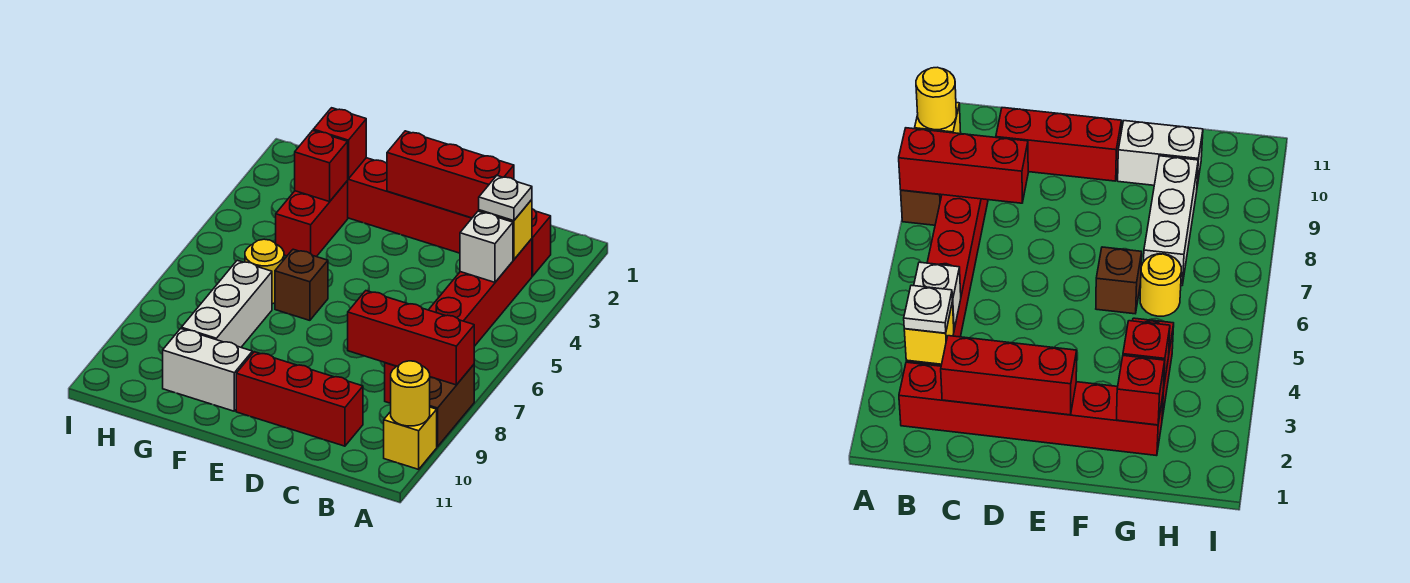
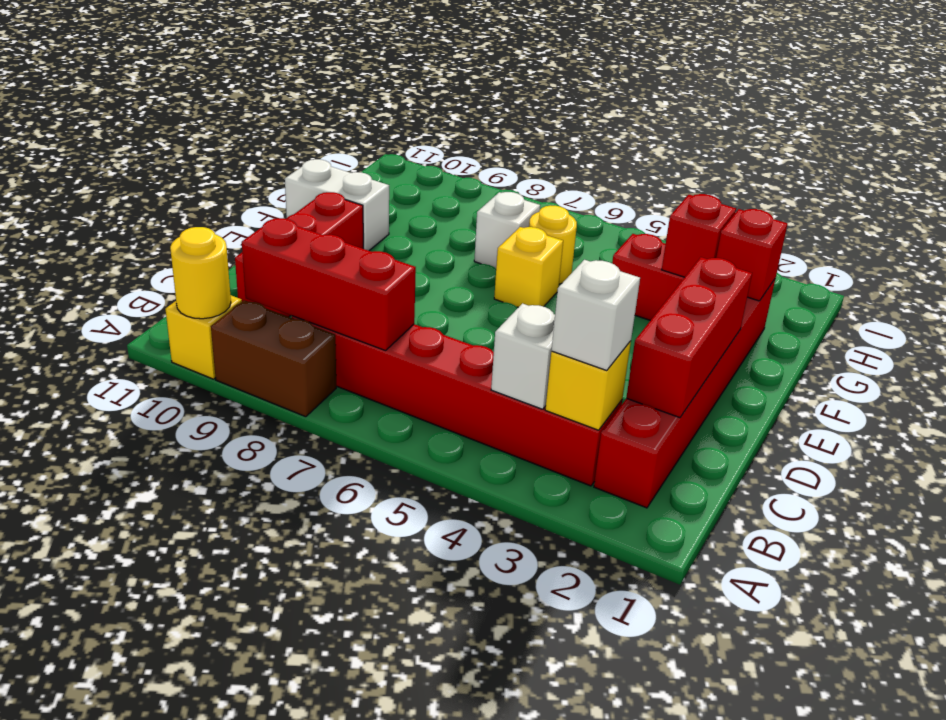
red brick A8:C8 level 2 -> red brick B7:B9 level 2
white plate B3 level 3 -> white brick B3 level 3
brown brick F6 level 1 -> yellow brick F6 level 1
white brick F10:G10 level 1 -> white brick F10:F11 level 1
white brick G7:G9 level 1 -> white brick G7 level 1

